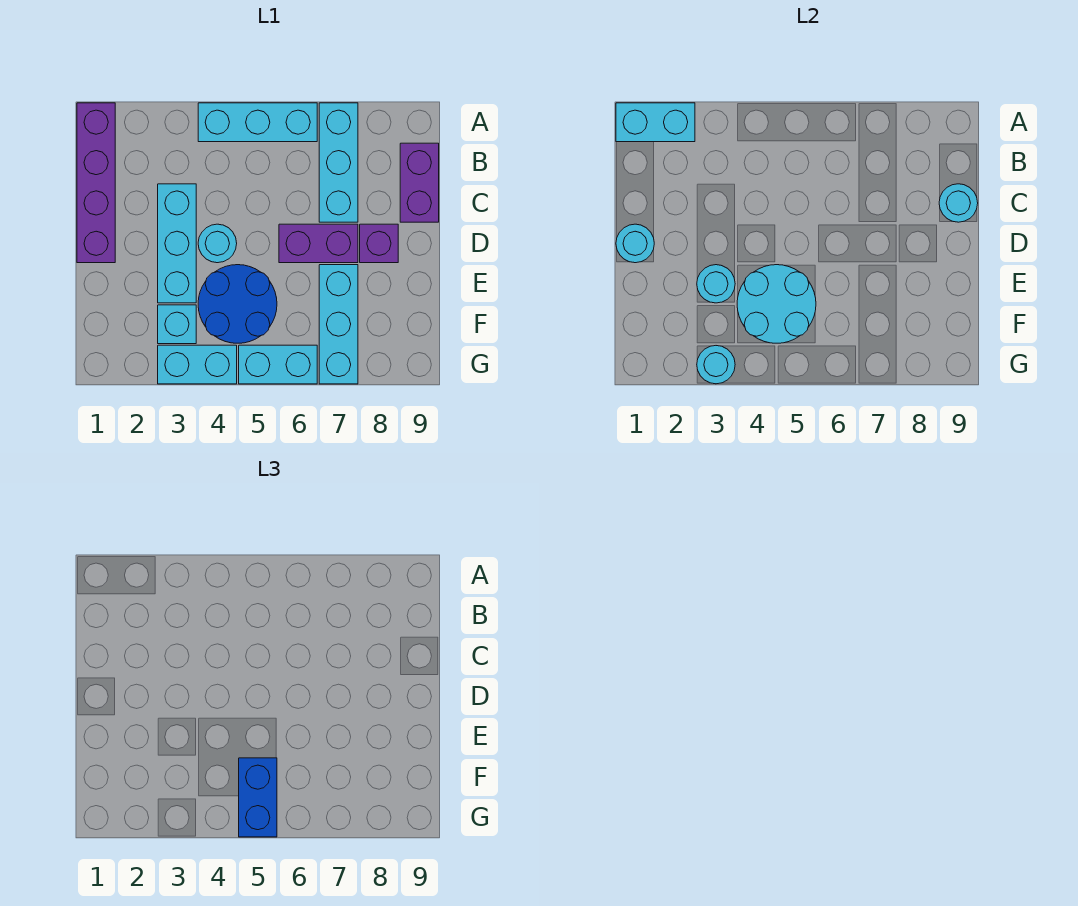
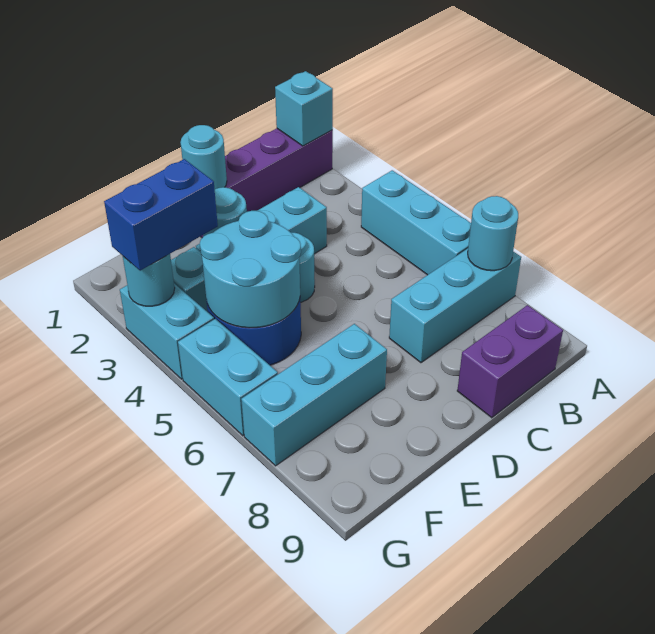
cyan brick A1:A2 level 2 -> cyan brick A1 level 2
cyan round brick C9 level 2 -> cyan round brick A7 level 2
purple brick D6:D7 level 1 -> none
purple brick D8 level 1 -> none
blue brick F5:G5 level 3 -> blue brick F3:G3 level 3

